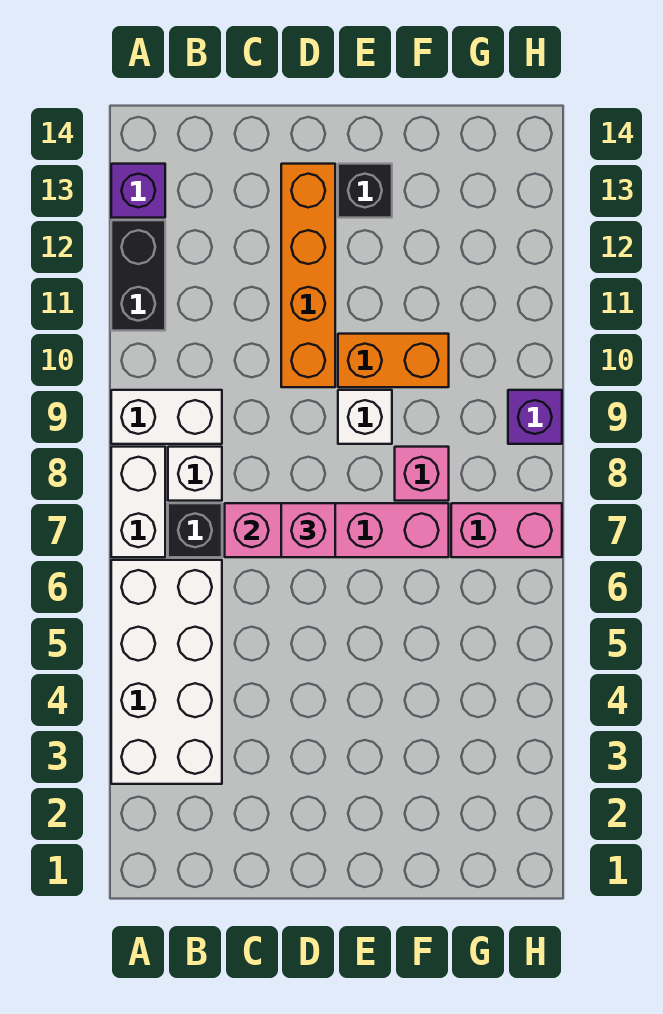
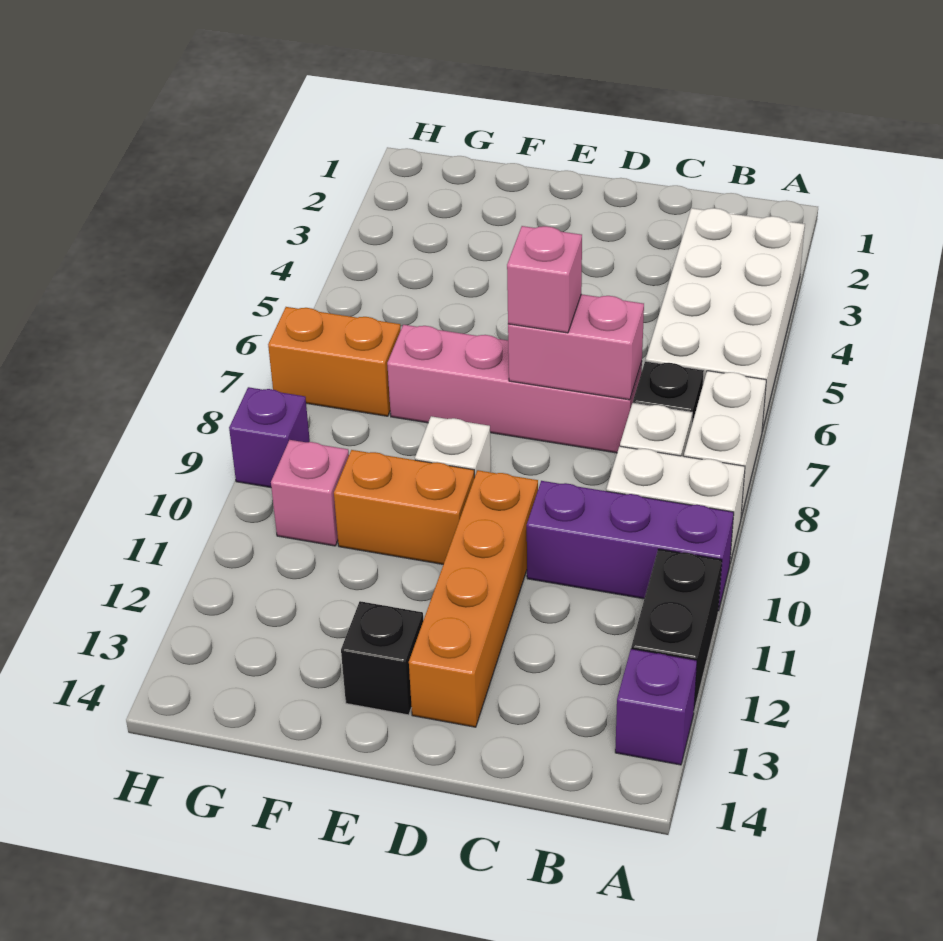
none -> purple brick A10:C10 level 1
pink brick F8 level 1 -> pink brick G10 level 1
pink brick G7:H7 level 1 -> orange brick G7:H7 level 1

